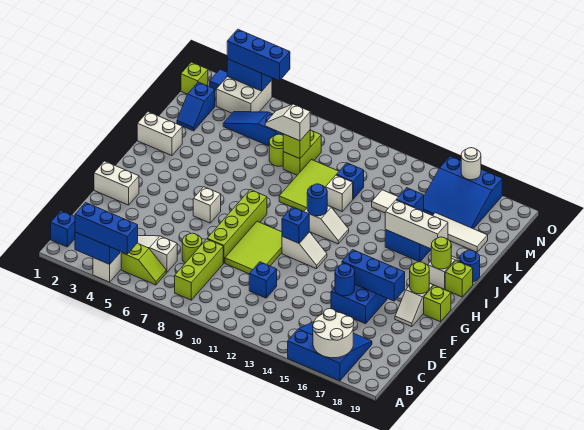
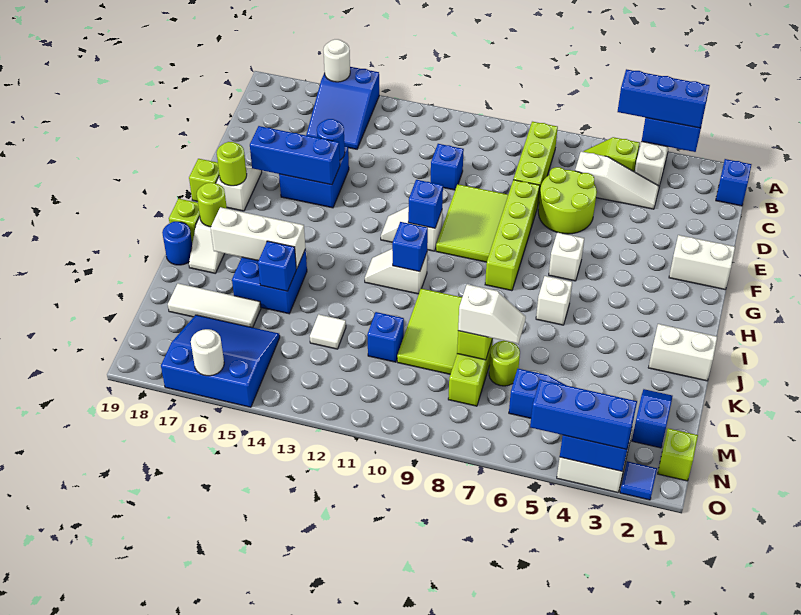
blue slope A15:C17 level 1 top A -> blue slope A15:C16 level 1 top A
white round brick A16:B17 level 2 -> white round brick A16 level 2
lime round brick D7 level 1 -> lime round brick D6:E7 level 1
blue round brick I11 level 2 -> blue brick I11 level 2
white brick K11 level 1 -> white brick I6 level 1

